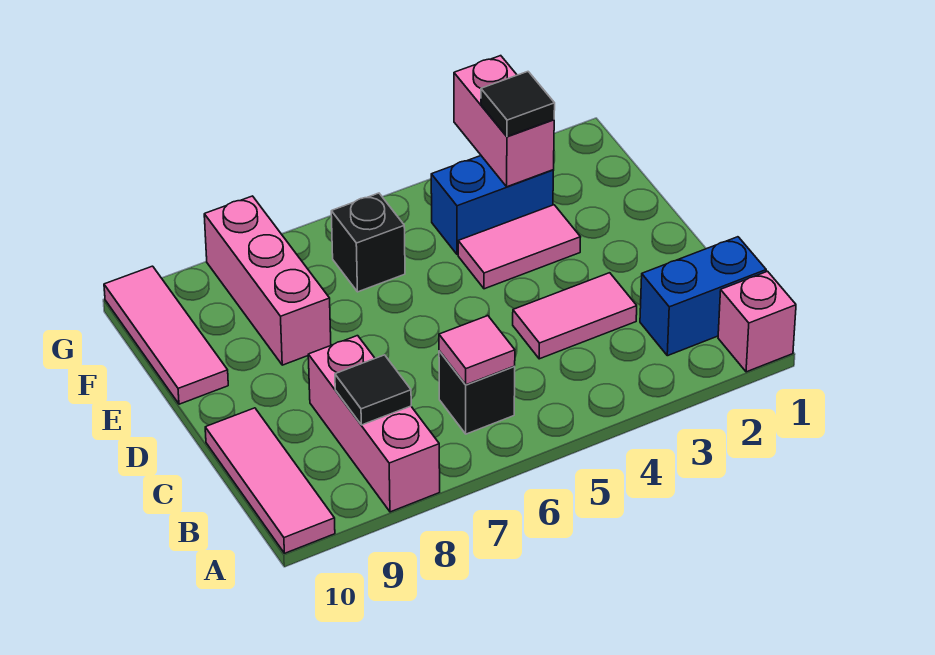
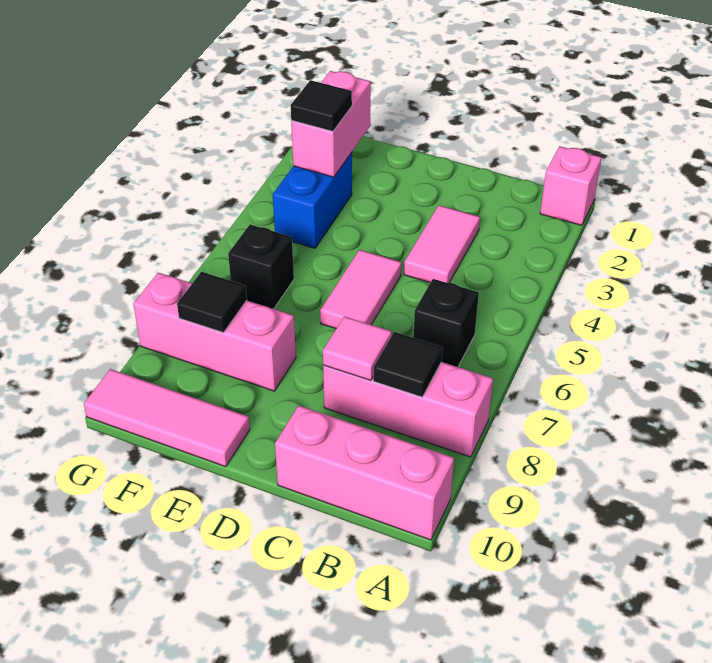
pink tile A10:C10 level 1 -> pink brick A10:C10 level 1
blue brick B1:B2 level 1 -> none
pink tile B6 level 2 -> pink tile C8 level 2
pink tile E3:E4 level 1 -> pink tile D5:D6 level 1
pink brick F3:G3 level 2 -> pink brick F2:F3 level 2
none -> black tile F8 level 2

